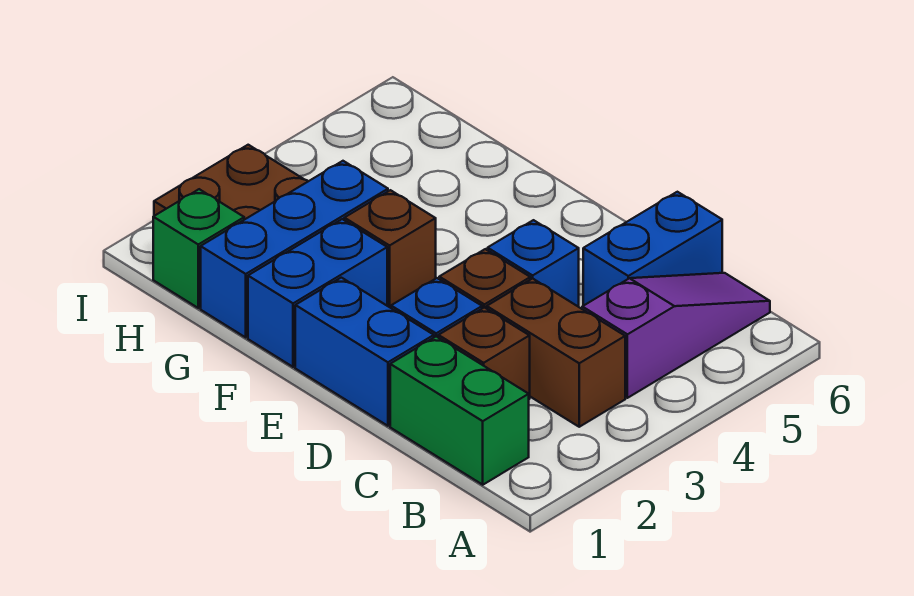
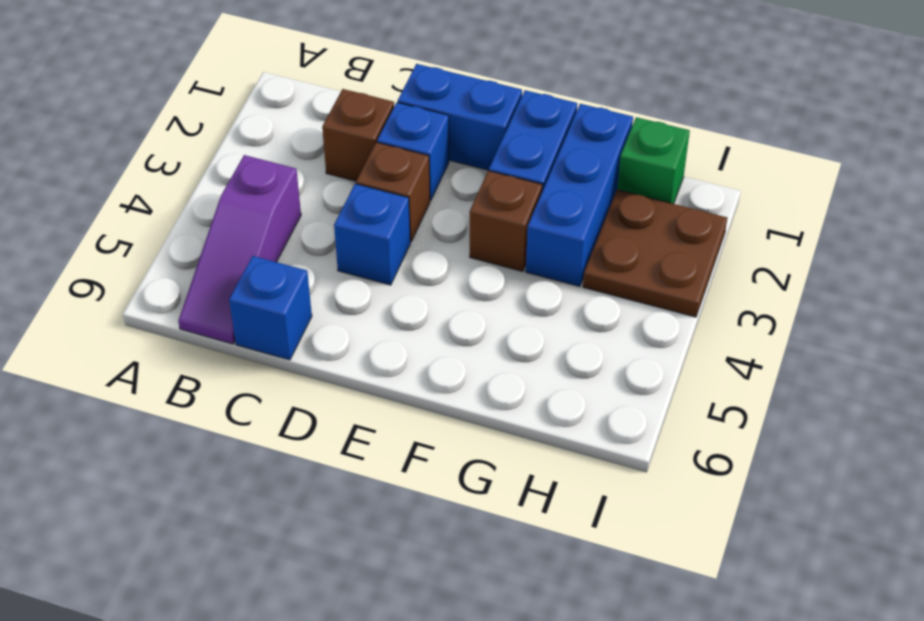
green brick B1:C1 level 1 -> none
brown brick B3:C3 level 1 -> none
blue brick C5:C6 level 1 -> blue brick C6 level 1

